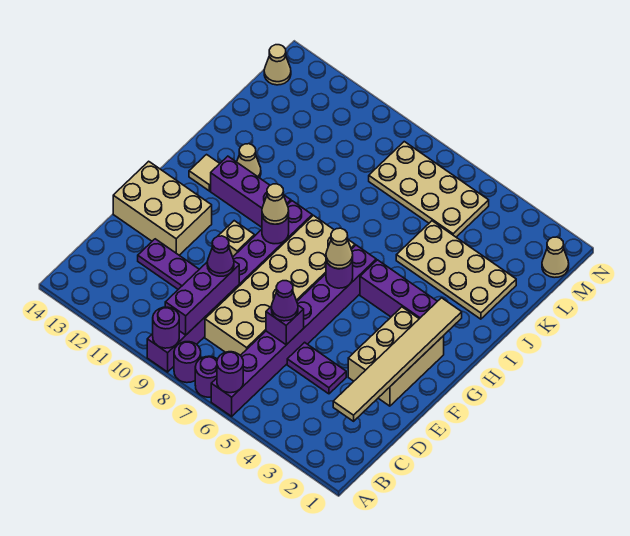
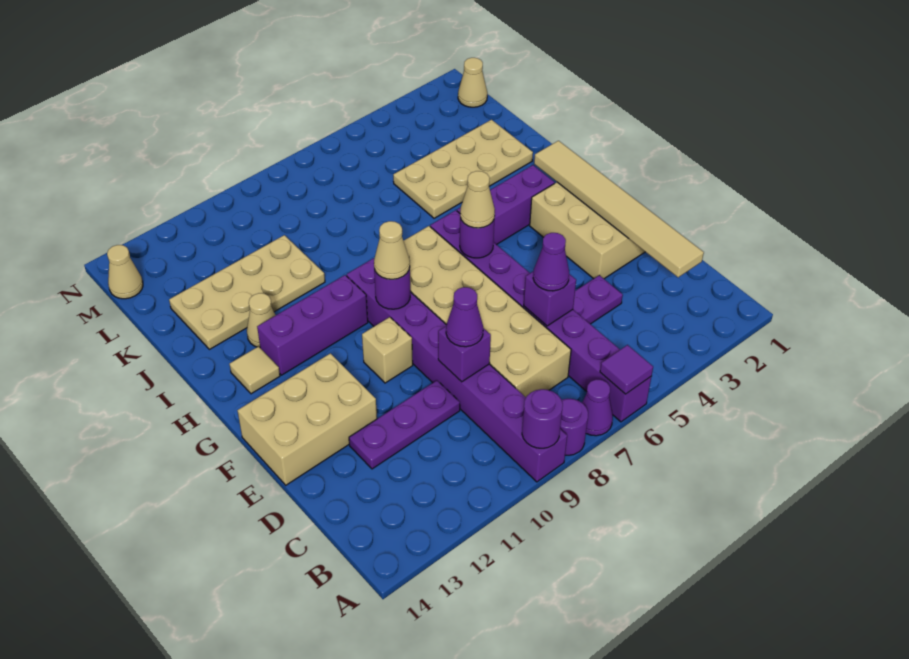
purple round brick A6 level 2 -> purple tile A6 level 2
purple round brick A7 level 1 -> purple cone A7 level 1
purple brick B9:D9 level 2 -> purple brick D9 level 2
tan plate L5:M8 level 1 -> tan plate J10:K13 level 1

